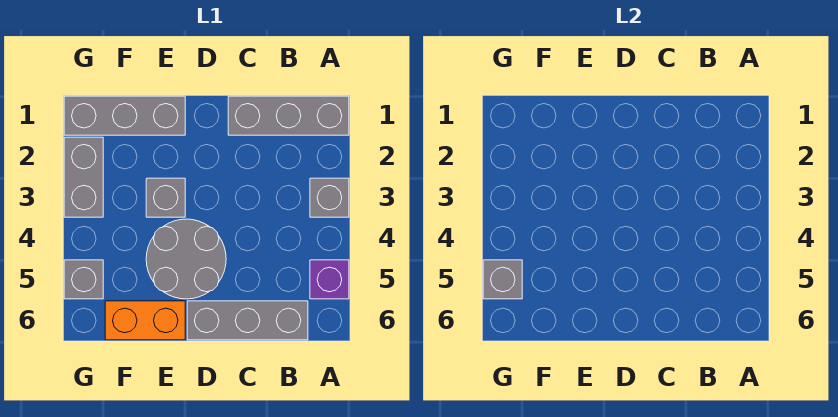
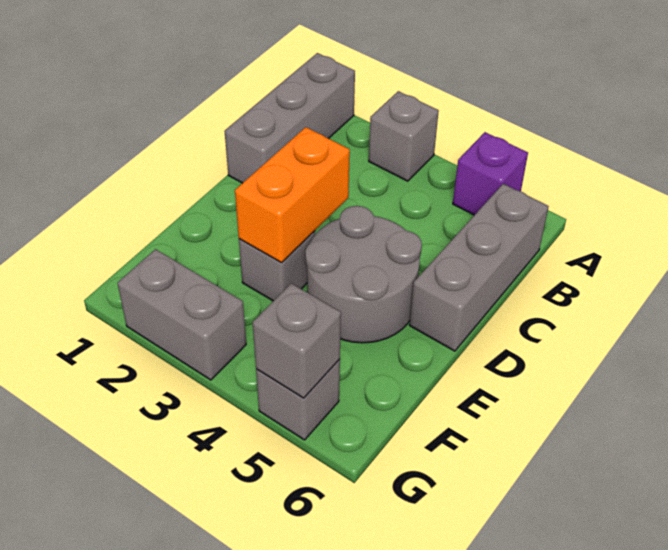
grey brick E1:G1 level 1 -> none
orange brick E6:F6 level 1 -> orange brick D3:E3 level 2

